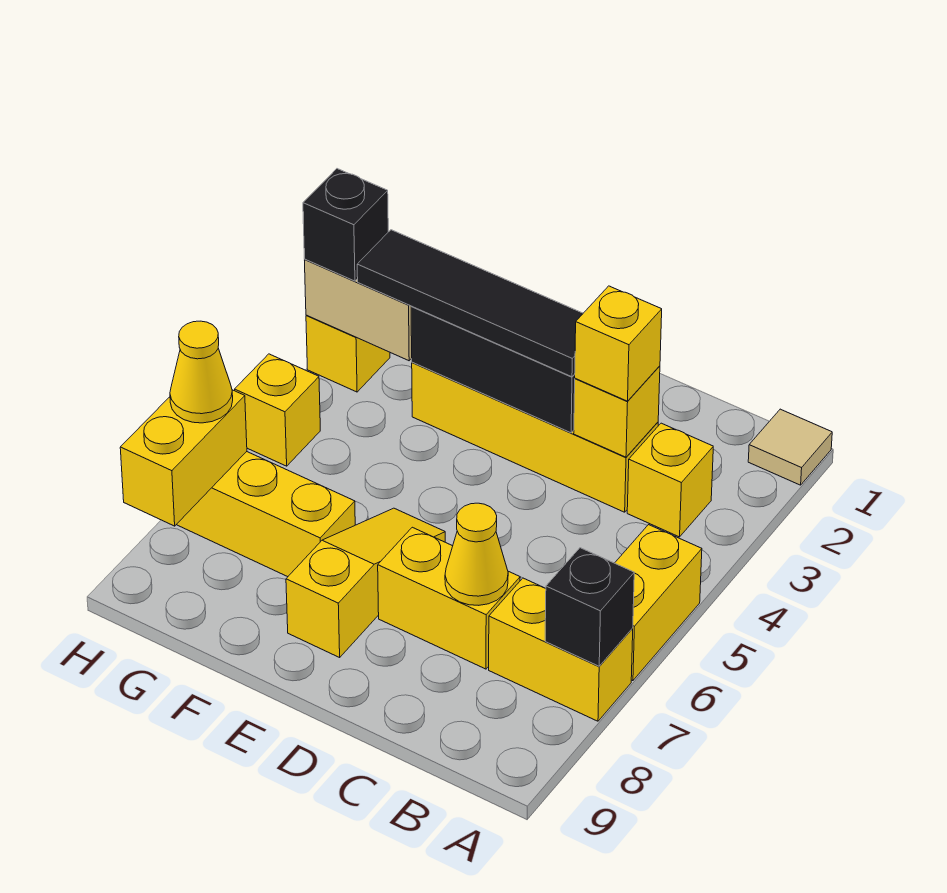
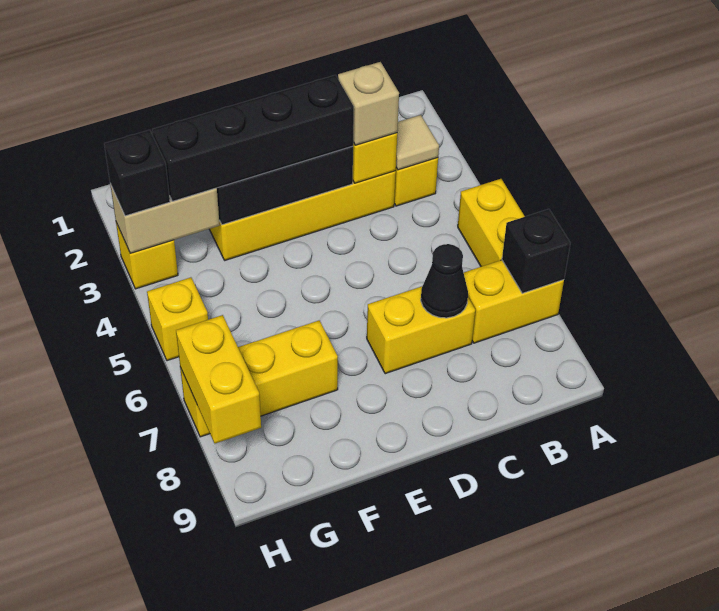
tan tile A1 level 1 -> tan tile B3 level 2
yellow brick C3 level 3 -> tan brick C3 level 3
yellow cone C7 level 2 -> black cone C7 level 2
black tile D3:G3 level 3 -> black brick D3:G3 level 3
yellow slope E6:E8 level 1 top 8 -> none
yellow cone H7 level 3 -> none

